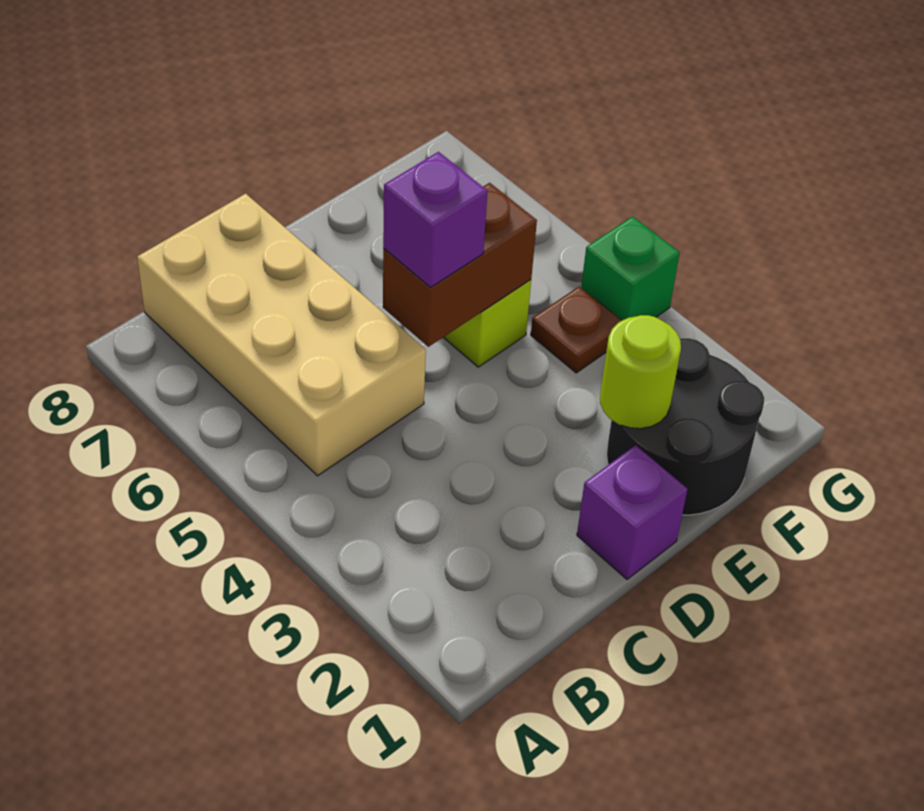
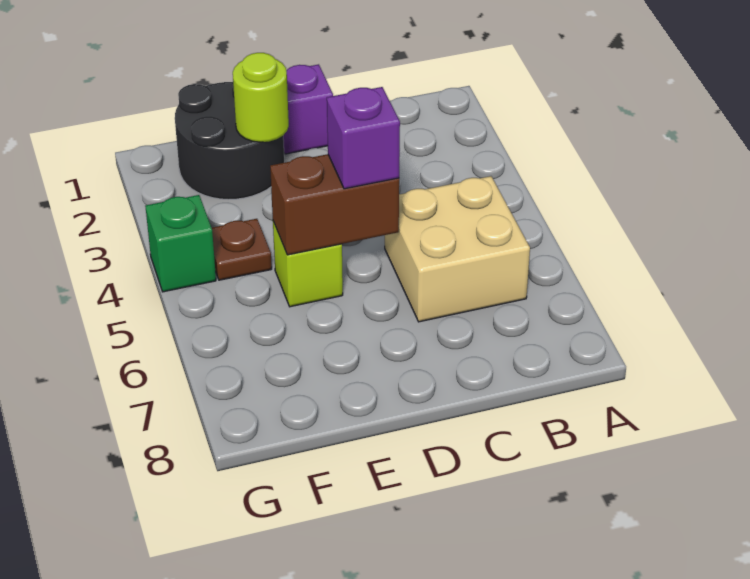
tan brick B5:C8 level 1 -> tan brick B5:C6 level 1

